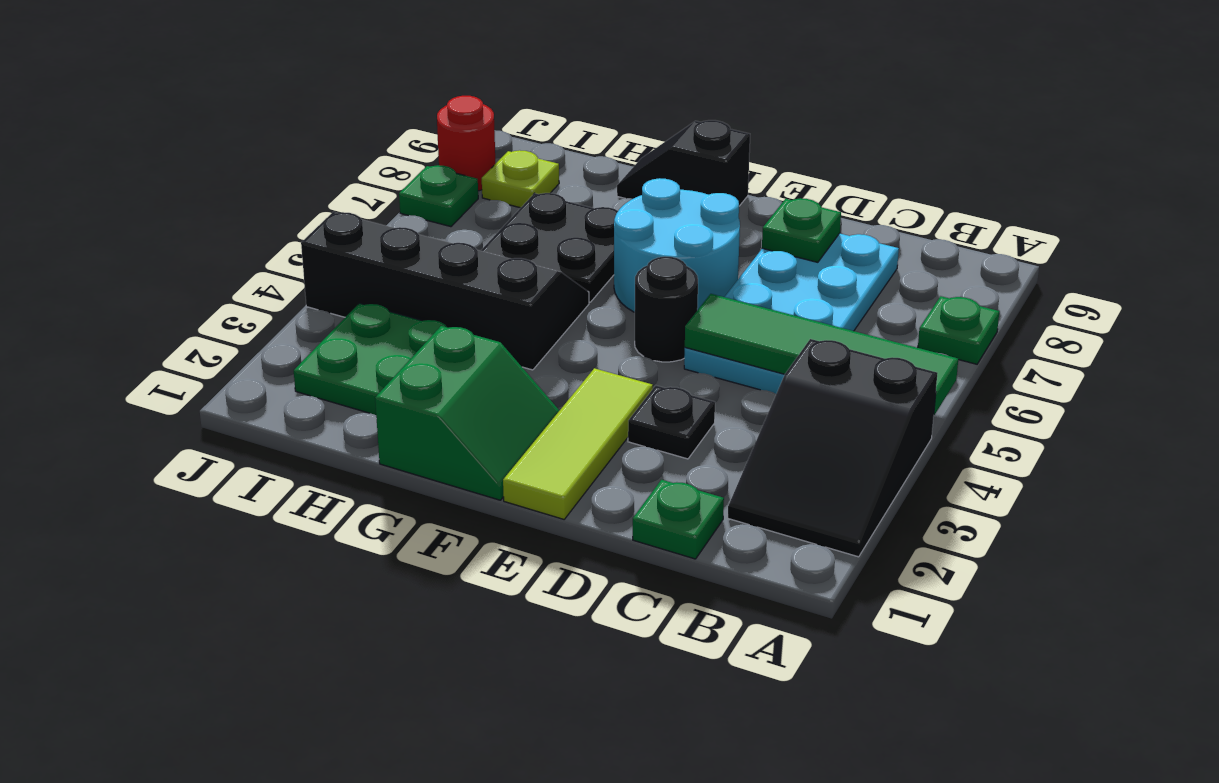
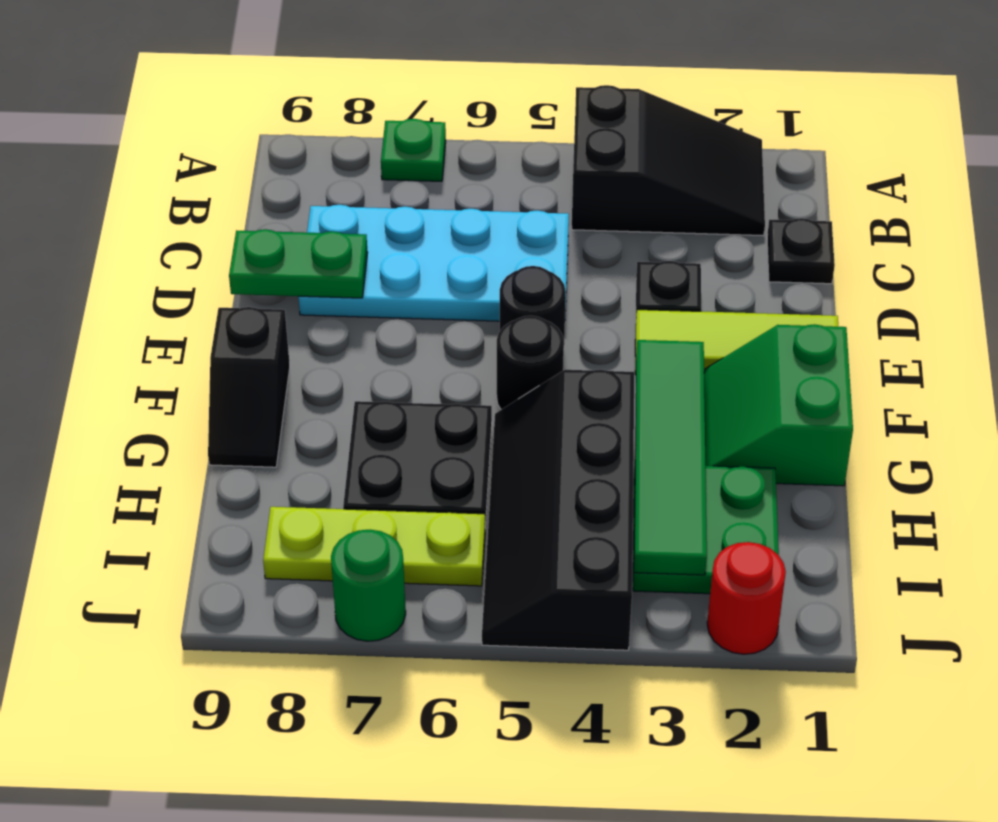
green tile A5:D5 level 2 -> green tile F3:I3 level 2
green plate C1 level 1 -> black plate C1 level 1
green plate D8 level 2 -> green plate D8:D9 level 2
cyan round brick E6:F7 level 1 -> none
green slope F1:G2 level 1 top G -> green slope F1:G2 level 1 top 1
none -> black round brick F5 level 1
lime plate I8 level 1 -> lime plate I6:I8 level 1
green plate J7 level 1 -> green round brick J7 level 1
red round brick J8 level 1 -> red round brick J2 level 1

